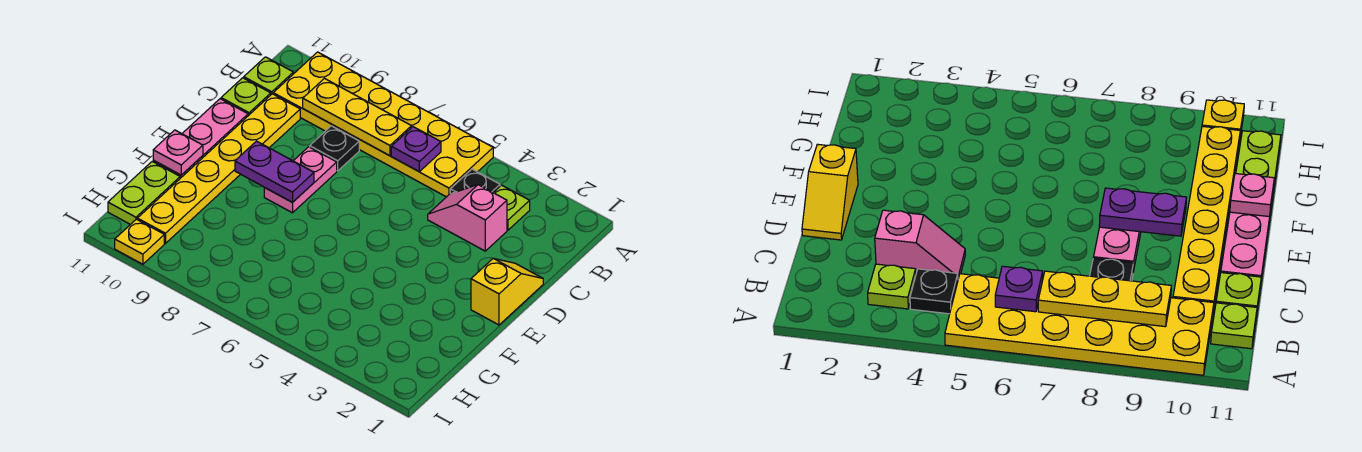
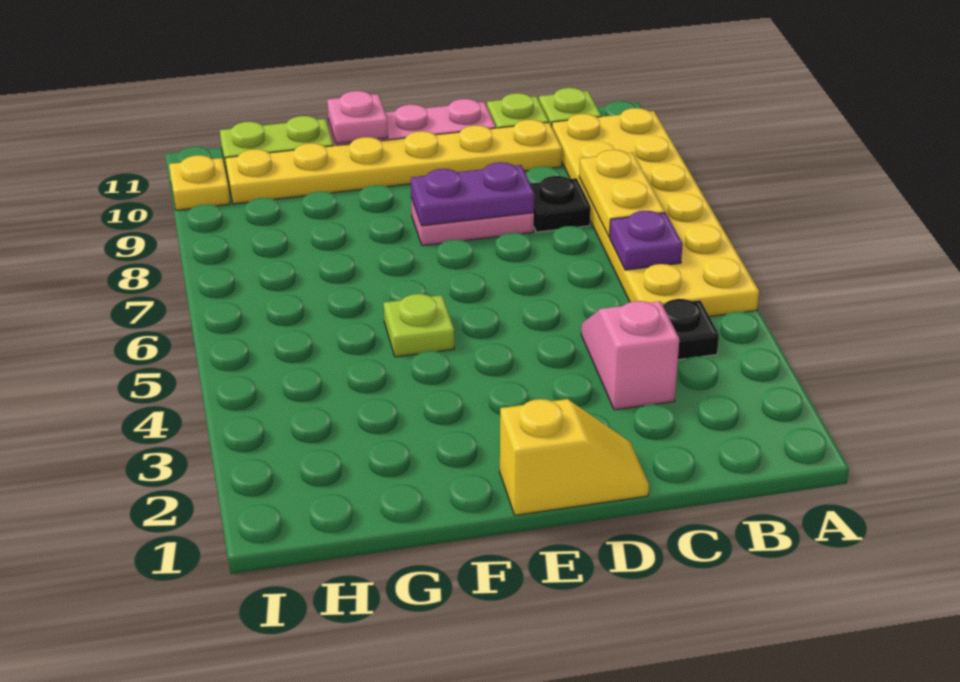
lime plate B3 level 1 -> lime plate F5 level 1
yellow plate B7:B9 level 2 -> yellow plate B7:B8 level 2
purple plate E8:E9 level 2 -> purple plate D8:E8 level 2

